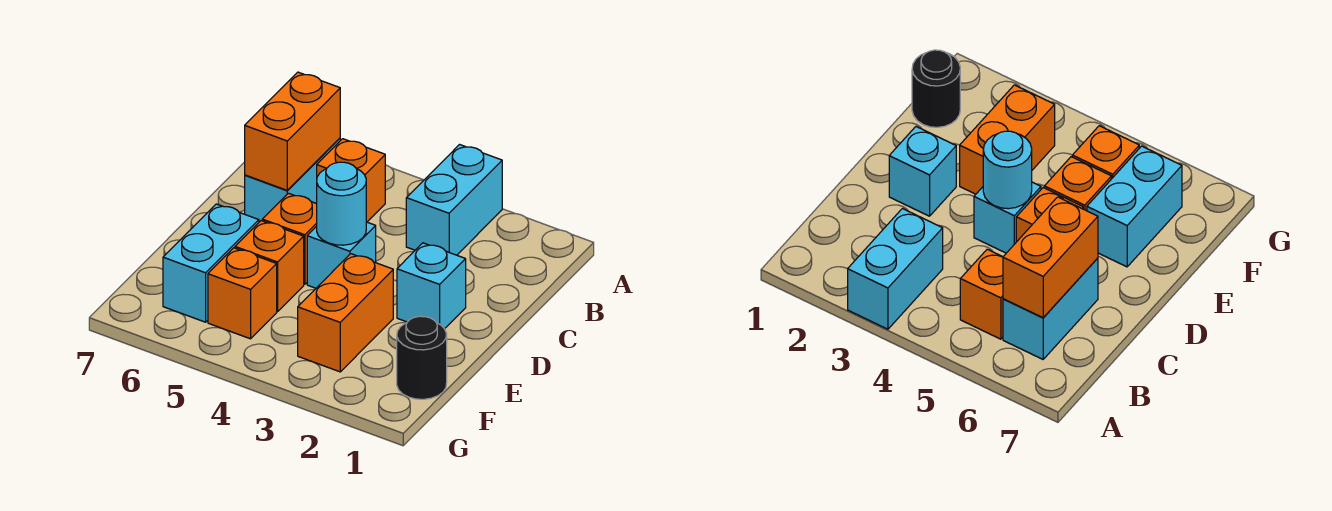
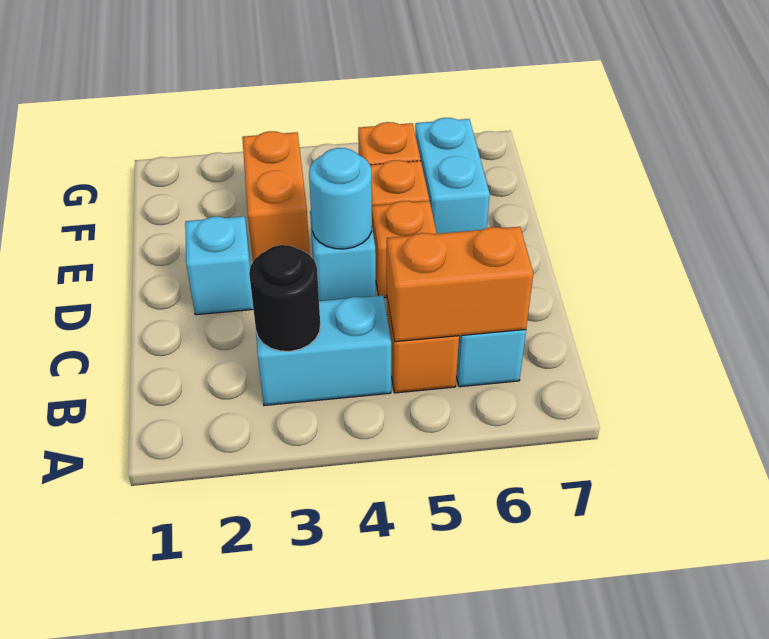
cyan brick A3:B3 level 1 -> cyan brick B3:B4 level 1
orange brick B6:C6 level 2 -> orange brick B5:B6 level 2
black round brick F1 level 1 -> black round brick B3 level 2

